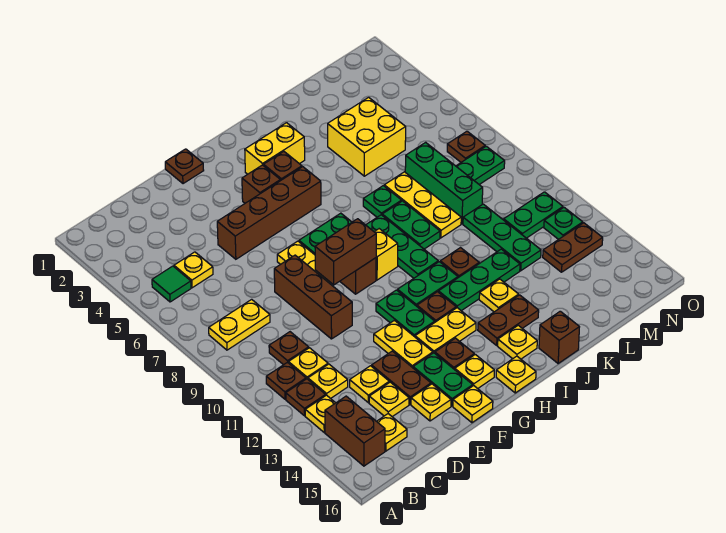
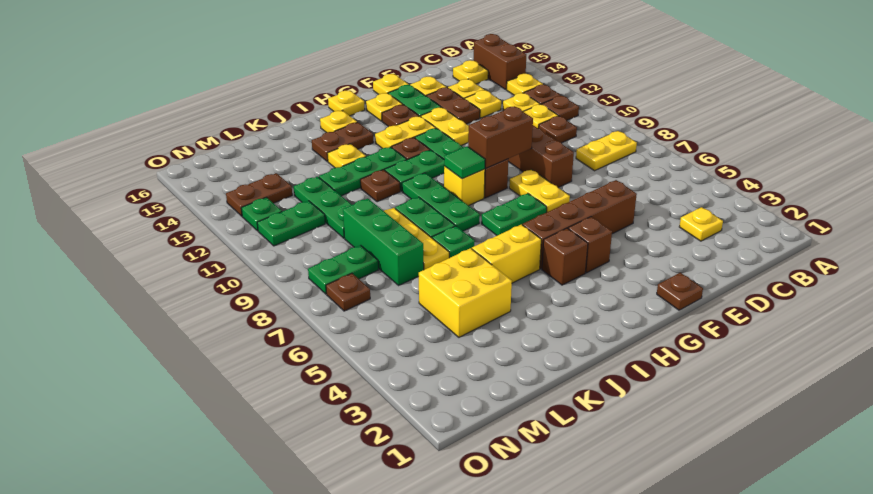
green tile B5 level 1 -> green tile H9 level 2
yellow plate C5 level 1 -> yellow plate C3 level 1
yellow brick H3:I3 level 1 -> yellow brick I5:J5 level 1
brown brick J16 level 1 -> none

